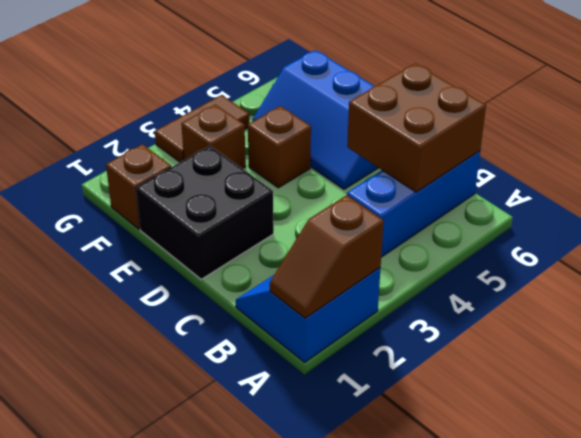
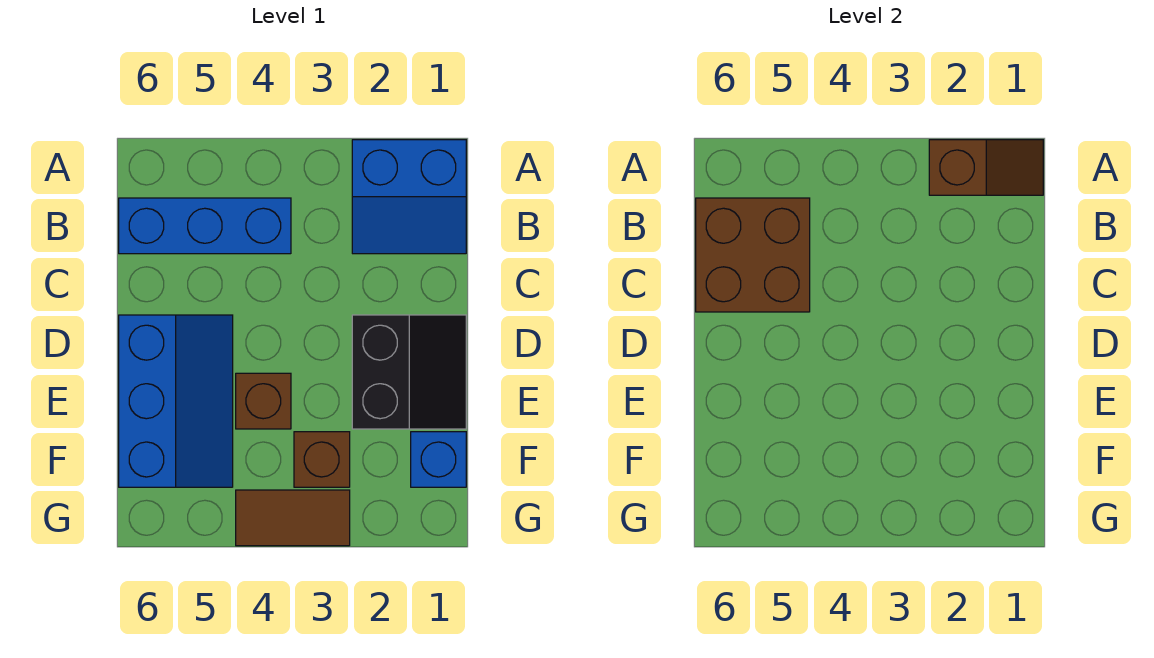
black brick D1:E2 level 1 -> black slope D1:E2 level 1 top 2
brown brick F1 level 1 -> blue brick F1 level 1

